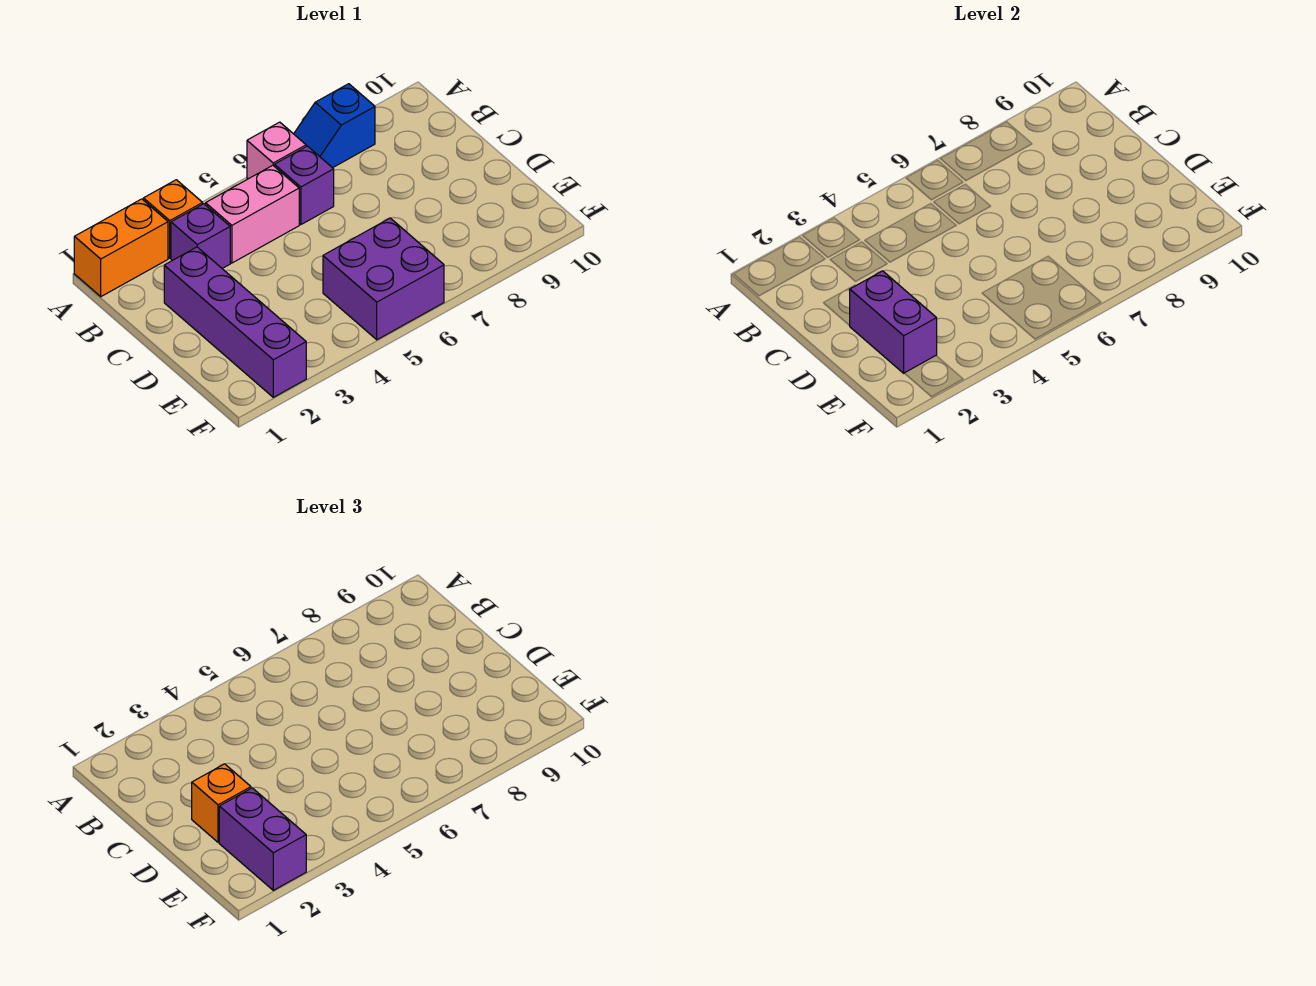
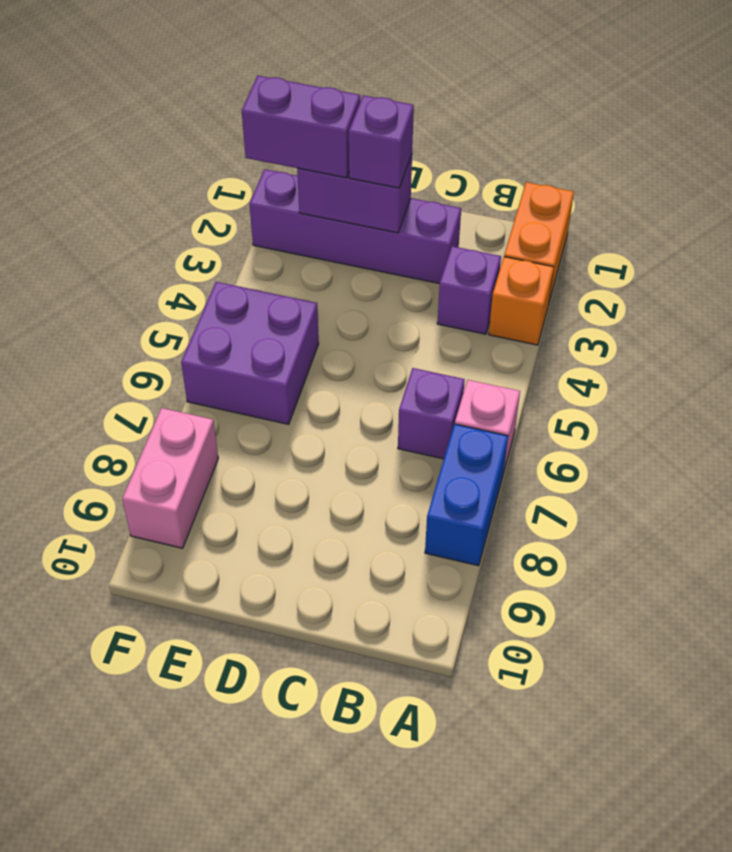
blue slope A7:A8 level 1 top 8 -> blue brick A7:A8 level 1
pink brick B4:B5 level 1 -> pink brick F8:F9 level 1
orange brick D2 level 3 -> purple brick D2 level 3

